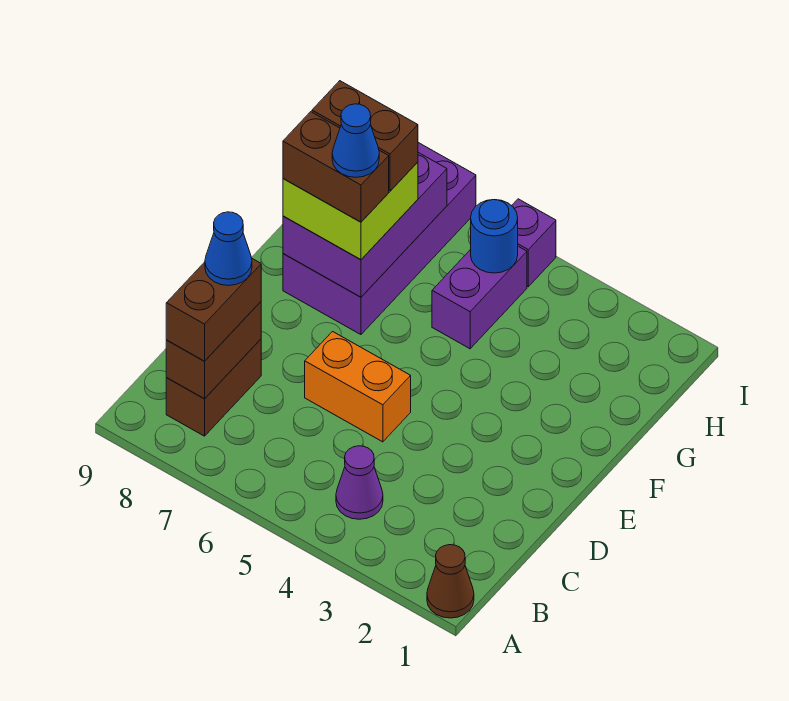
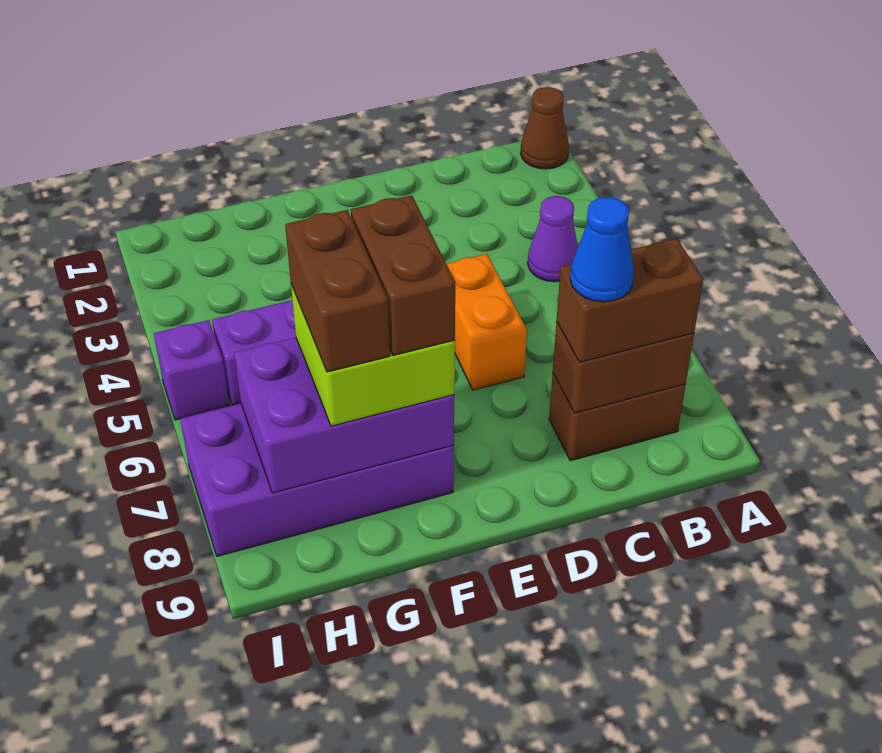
blue cone F7 level 5 -> none
blue round brick H5 level 2 -> none

